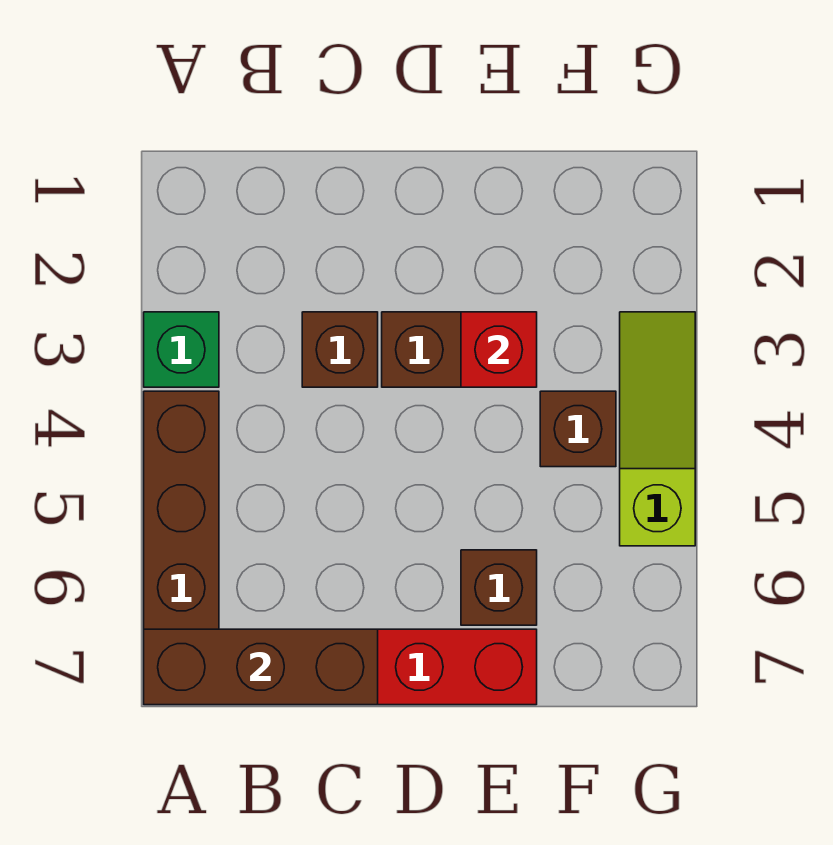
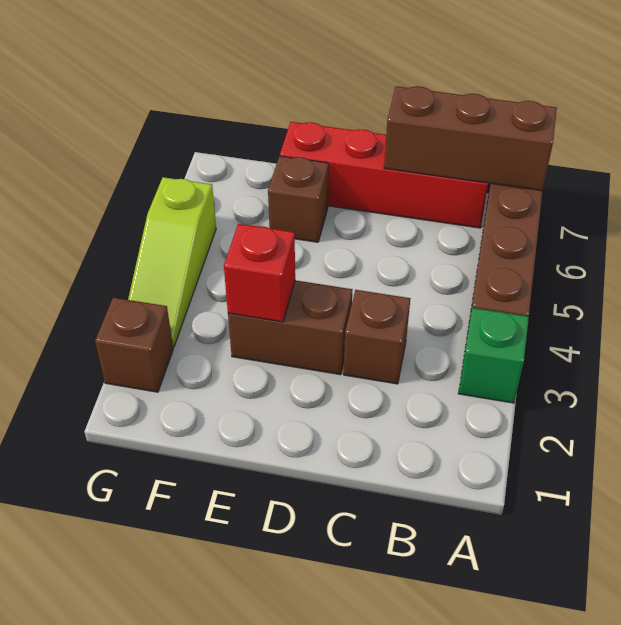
brown brick F4 level 1 -> brown brick G2 level 1

